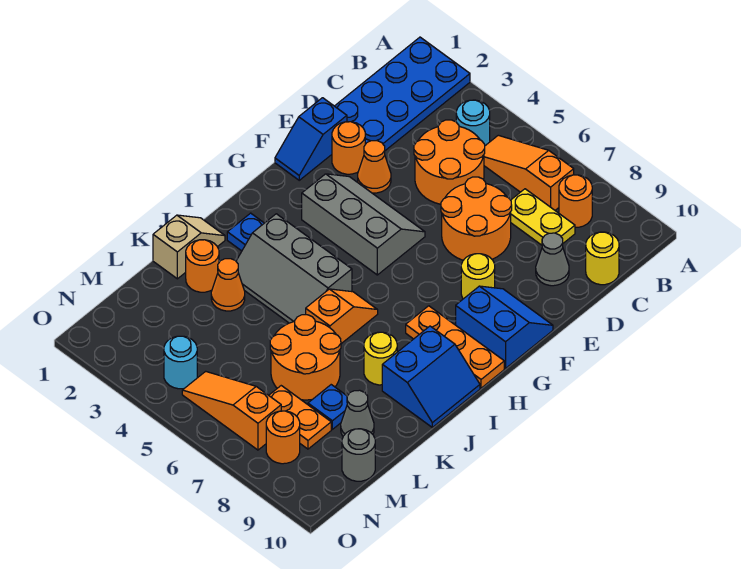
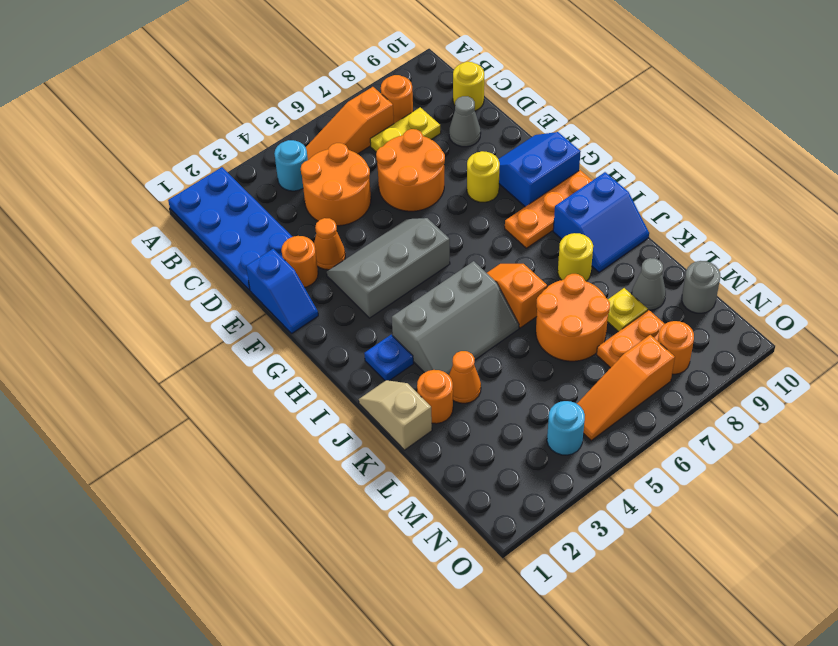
blue slope I9:J10 level 1 top 9 -> blue slope I9:J10 level 1 top I
blue plate L8 level 1 -> yellow plate L8 level 1

